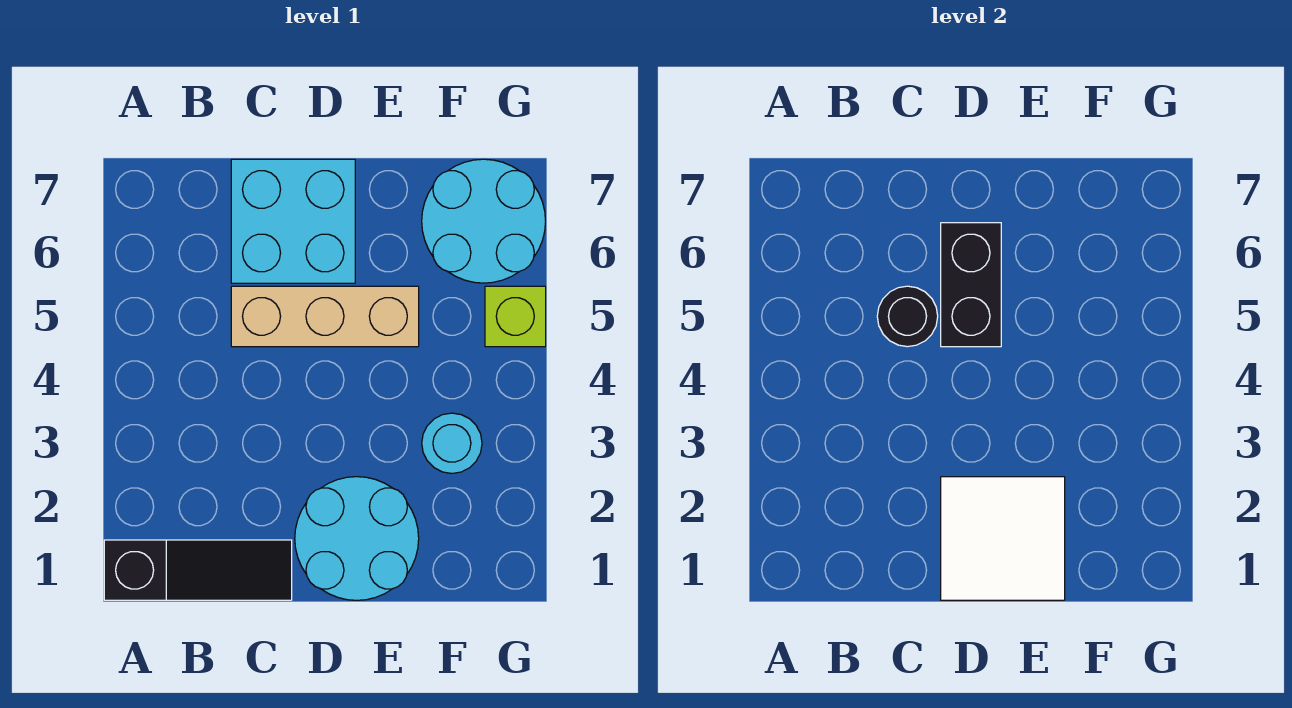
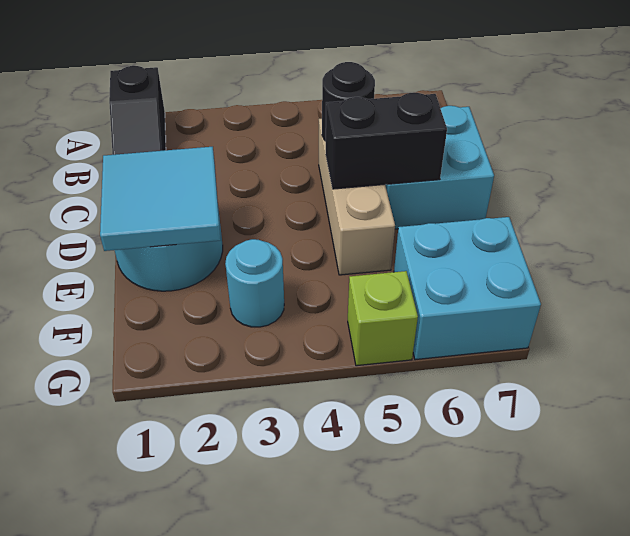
white tile D1:E2 level 2 -> cyan tile D1:E2 level 2
cyan round brick F6:G7 level 1 -> cyan brick F6:G7 level 1

